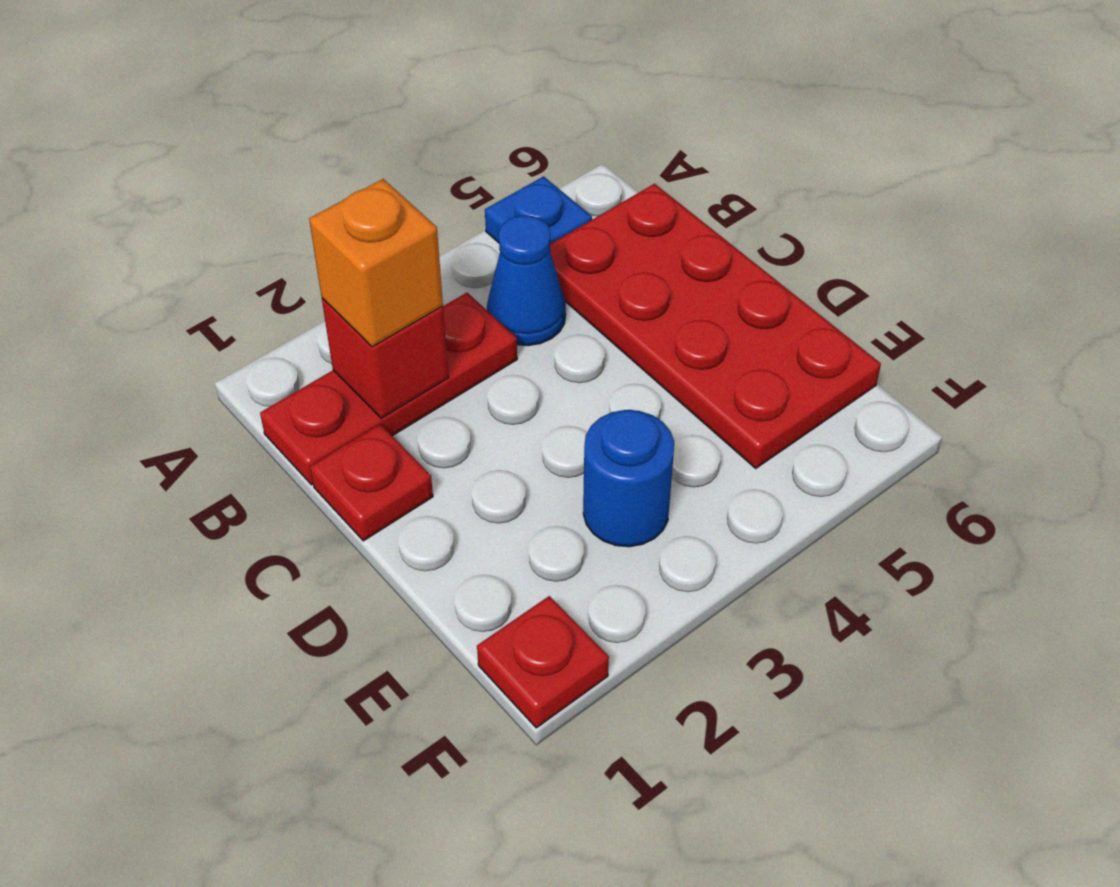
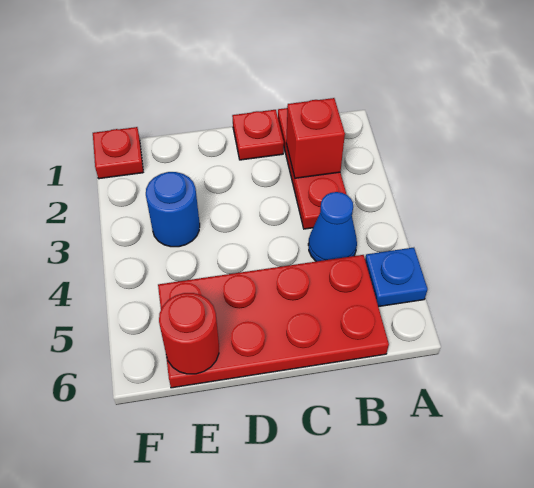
orange brick B2 level 3 -> none
none -> red round brick E6 level 2

